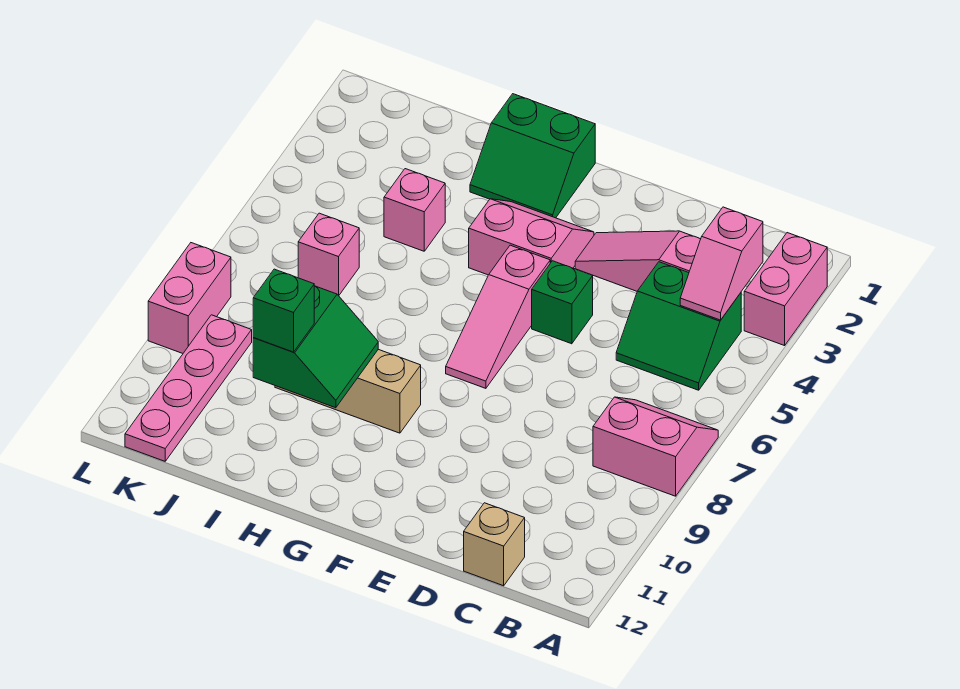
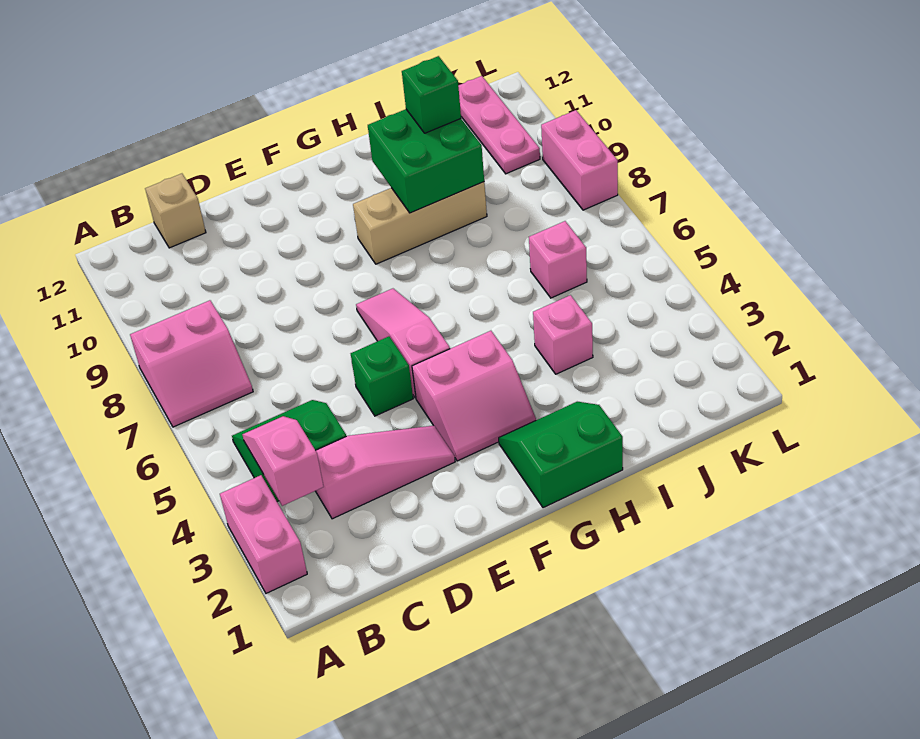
green slope H9:I10 level 2 top I -> green brick H9:I10 level 2
pink plate K9:K12 level 1 -> pink plate K10:K12 level 1

